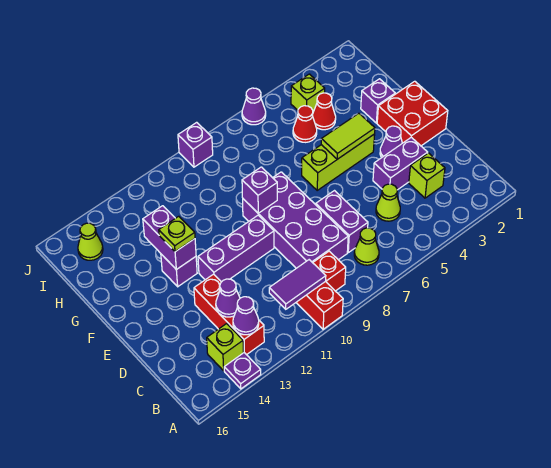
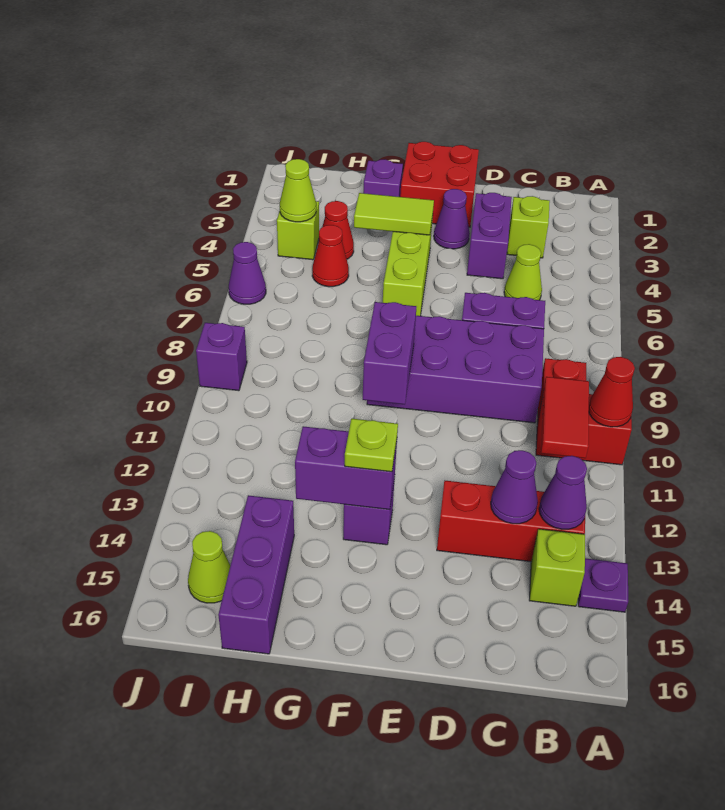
none -> red cone A10 level 2
lime cone B7 level 1 -> lime cone I4 level 2
purple tile B10:B11 level 2 -> red tile B10:B11 level 2
purple brick E10:E12 level 1 -> purple brick H14:H16 level 1
lime tile F4:F5 level 2 -> lime tile F4:G4 level 2
purple brick F9 level 2 -> purple brick F9:F10 level 2

